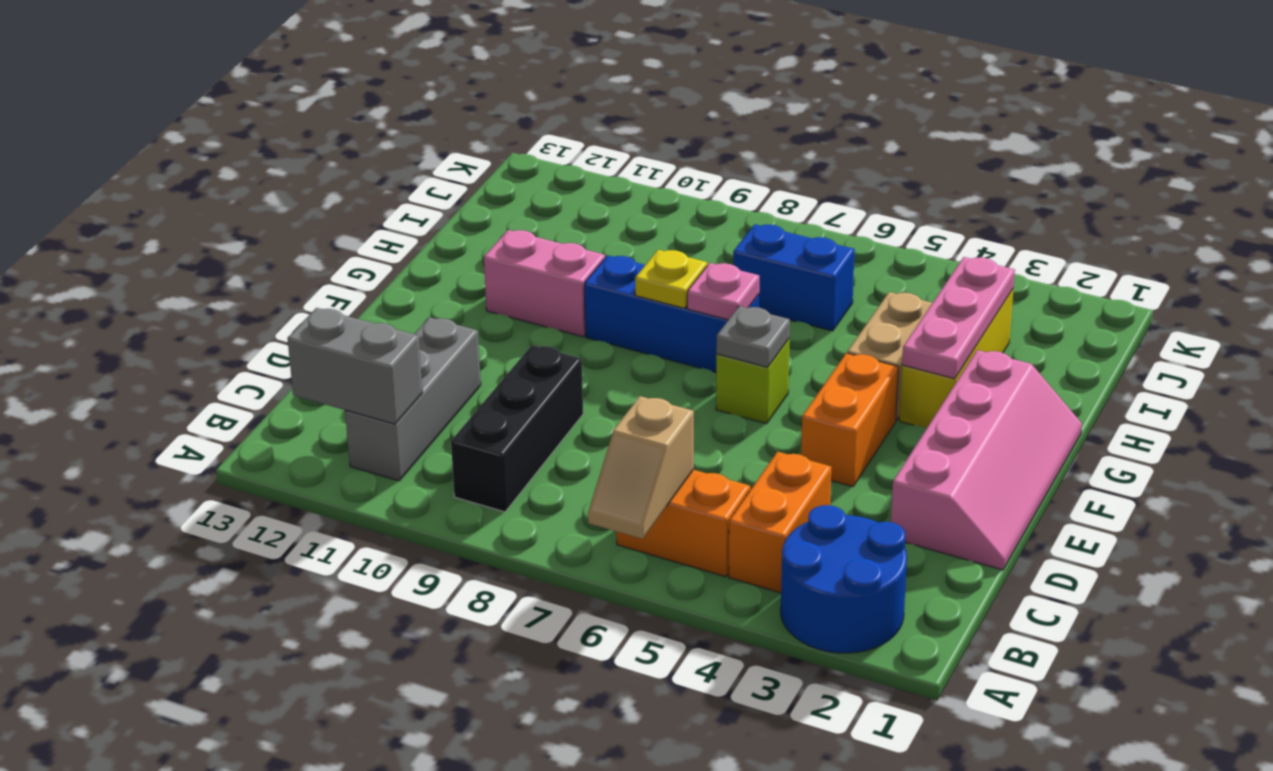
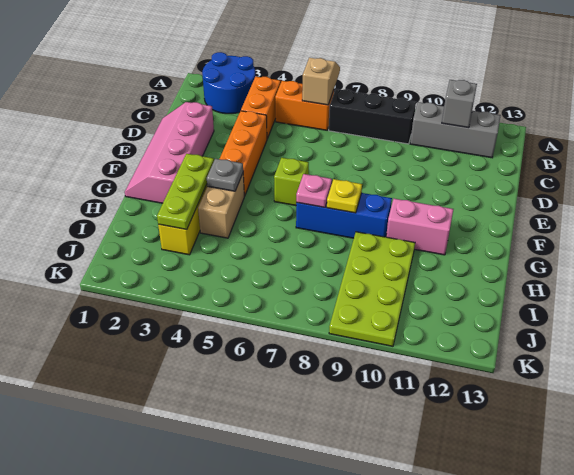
black brick B9:D9 level 1 -> black brick B7:B9 level 1
grey brick B11:D11 level 1 -> grey brick B10:B12 level 1
grey brick B11:B12 level 2 -> grey brick B11 level 2
orange brick E4:F4 level 1 -> orange brick D4:F4 level 1
grey plate F6 level 2 -> grey plate G4 level 2
pink plate G3:I3 level 2 -> lime plate G3:I3 level 2
none -> lime plate H9:K10 level 1
blue brick I6:I7 level 1 -> none

